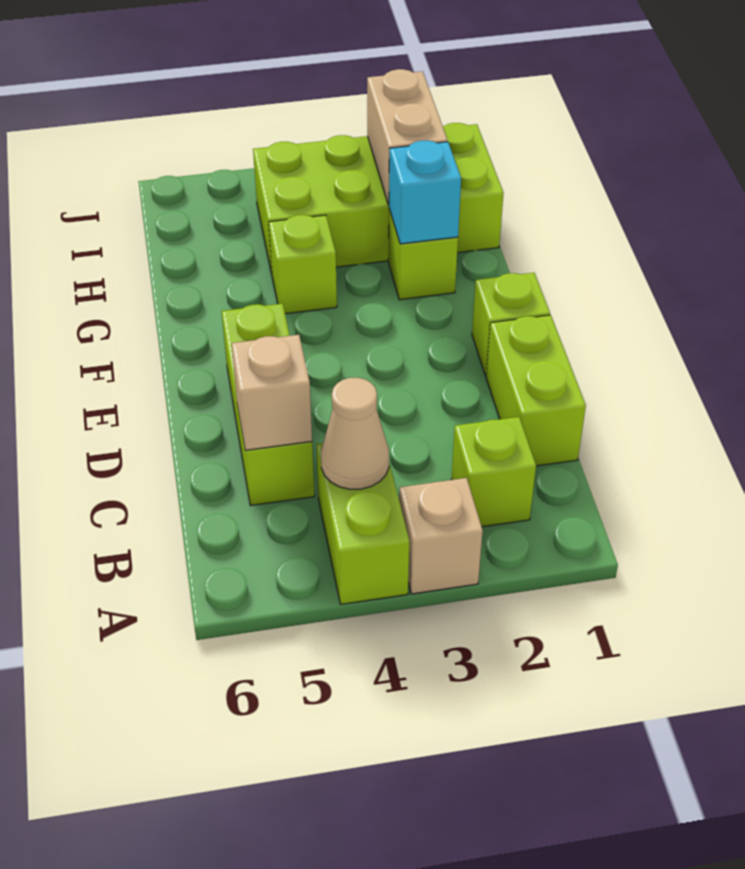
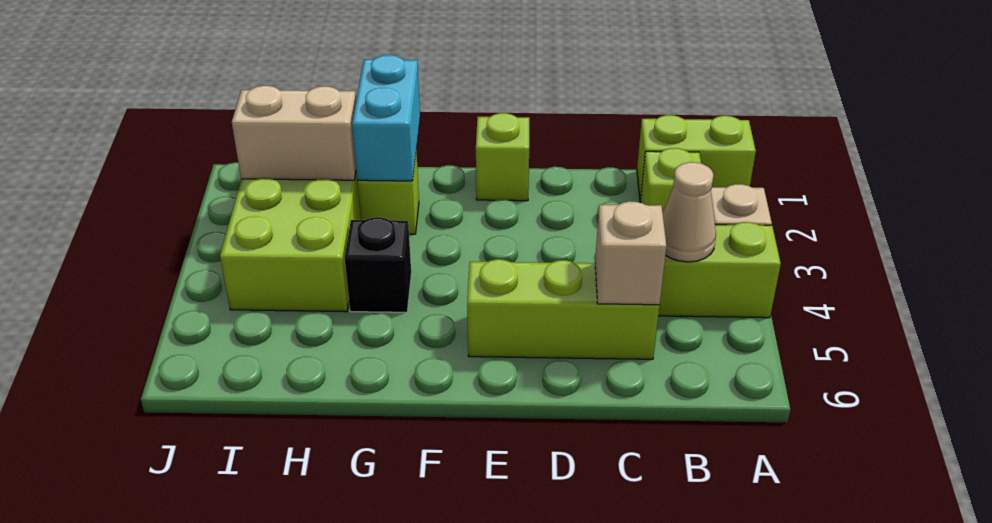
lime brick C1:D1 level 1 -> lime brick A1:B1 level 1
cyan brick G2 level 2 -> cyan brick G1:G2 level 2
lime brick G4 level 1 -> black brick G4 level 1

